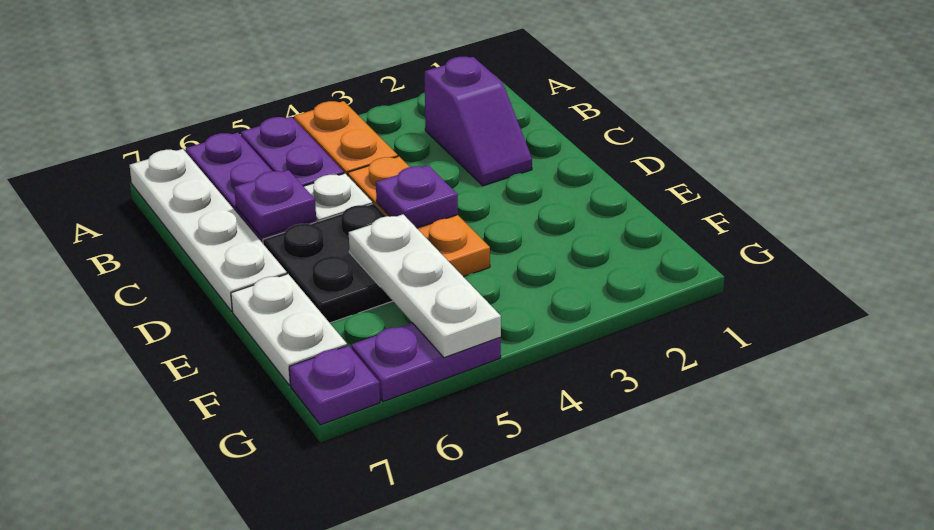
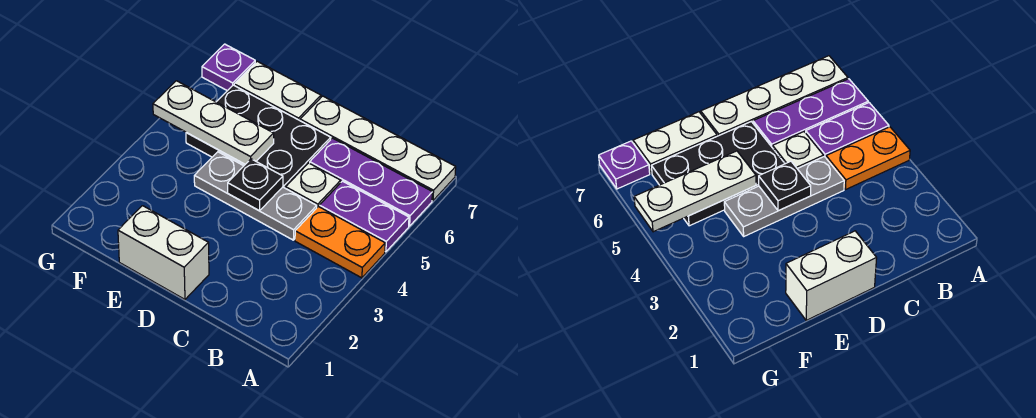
purple slope B2:C2 level 1 top B -> none
orange plate C4:E4 level 1 -> grey plate C4:E4 level 1
purple plate C6 level 2 -> none
none -> white brick D1:E1 level 1
purple plate D4 level 2 -> black plate D4 level 2
black plate D5:E6 level 1 -> black plate D5:F6 level 1
purple plate G5:G6 level 1 -> none

